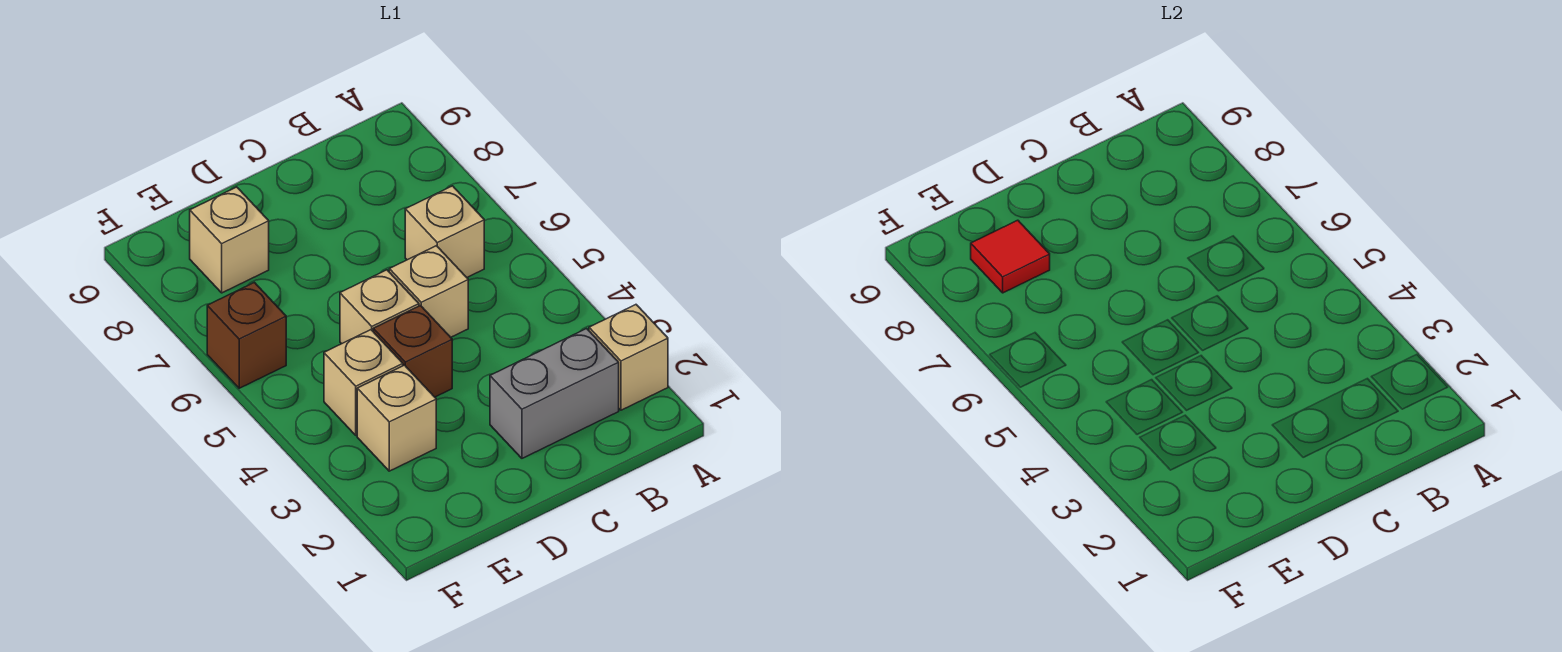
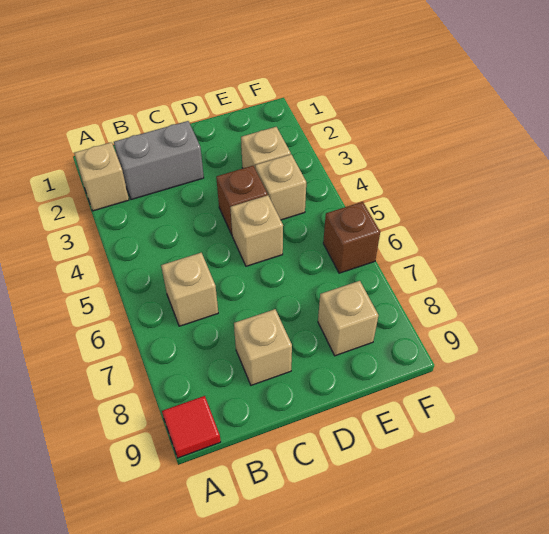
tan brick C5 level 1 -> tan brick C8 level 1
red tile E8 level 2 -> red tile A9 level 1

